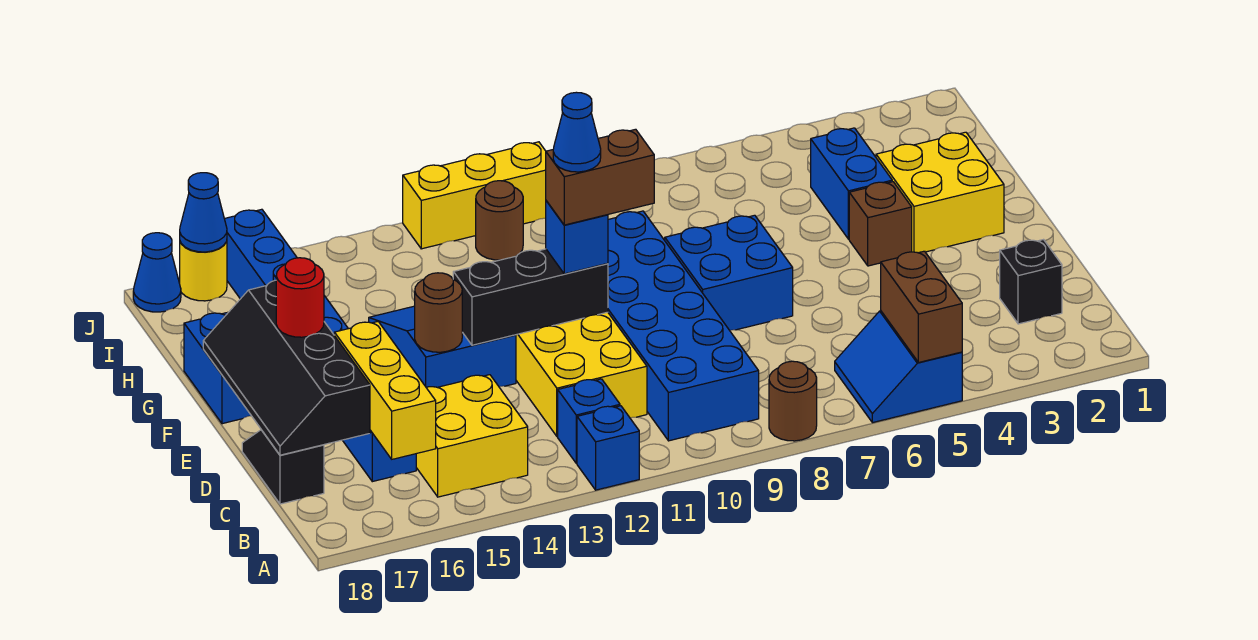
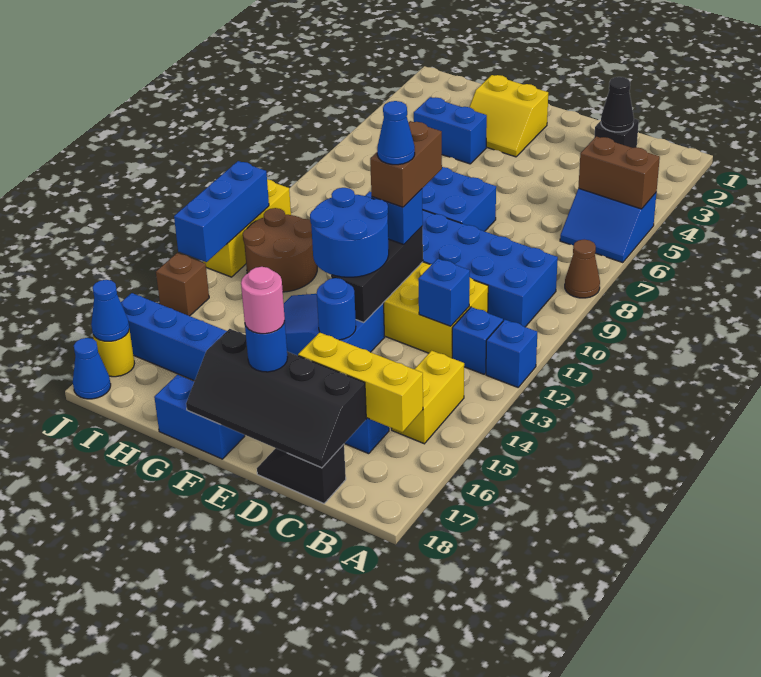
brown round brick A8 level 1 -> brown cone A8 level 1
yellow brick B14:C15 level 1 -> yellow brick B14:B15 level 1
none -> black cone C2 level 2
none -> blue brick C12 level 2
none -> blue round brick E12:F13 level 3
brown round brick E14 level 2 -> blue round brick E14 level 2
red round brick E17 level 3 -> blue round brick E17 level 3
none -> pink round brick E17 level 4
yellow brick F2:G3 level 1 -> yellow slope F2:G3 level 1 top 2
brown brick F4 level 1 -> brown brick J14 level 1
brown round brick I11 level 1 -> brown round brick H11:I12 level 1
none -> blue brick J11:J13 level 2

